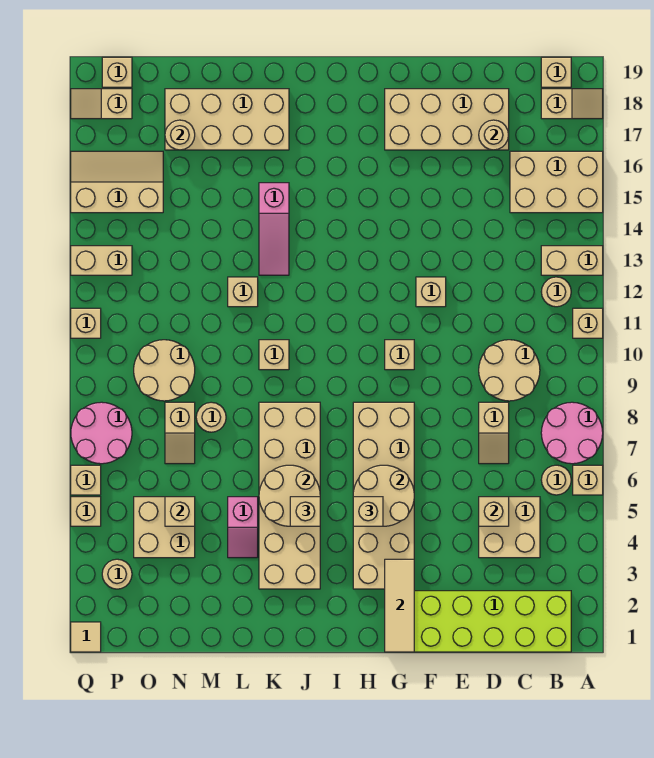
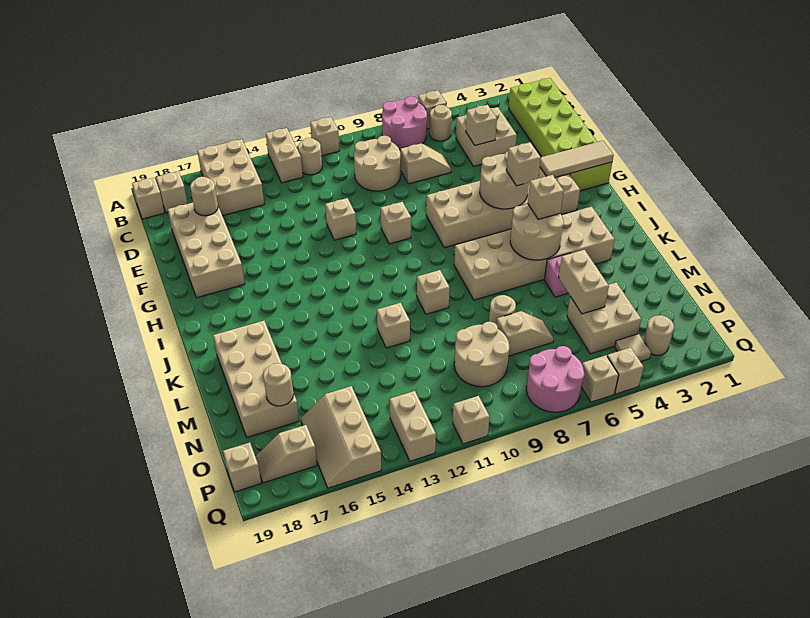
pink slope K13:K15 level 1 top 15 -> none
tan brick N5 level 2 -> tan brick M5:N5 level 2
tan slope P18:Q18 level 1 top P -> tan slope P17:P18 level 1 top 17
tan tile Q1 level 1 -> tan tile P4 level 1

